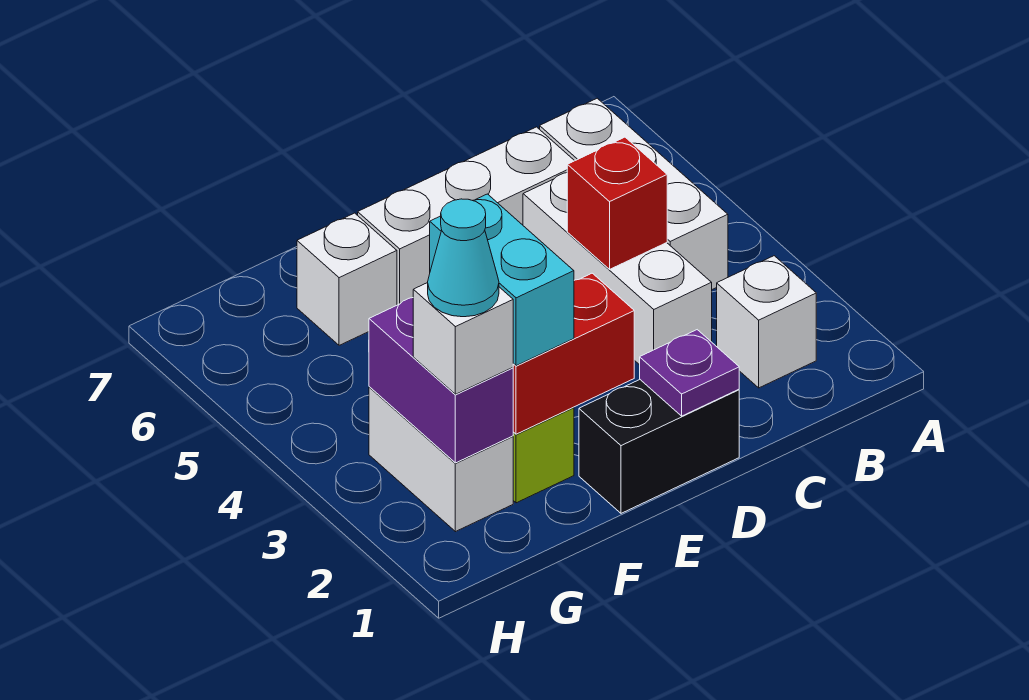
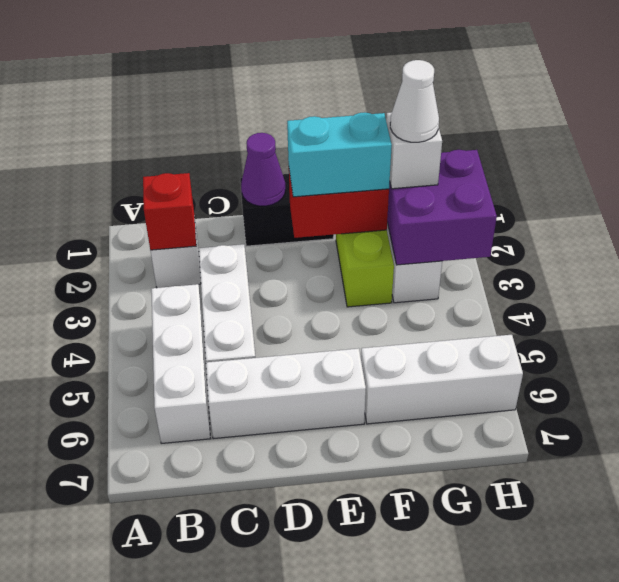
red brick C4 level 2 -> red brick B2 level 2
purple plate D1 level 2 -> purple cone D1 level 2
cyan brick F2:F3 level 3 -> cyan brick E2:F2 level 3
white brick F6 level 1 -> white brick F6:H6 level 1
purple brick G2:G3 level 2 -> purple brick G2:H3 level 2
cyan cone G2 level 4 -> white cone G2 level 4

